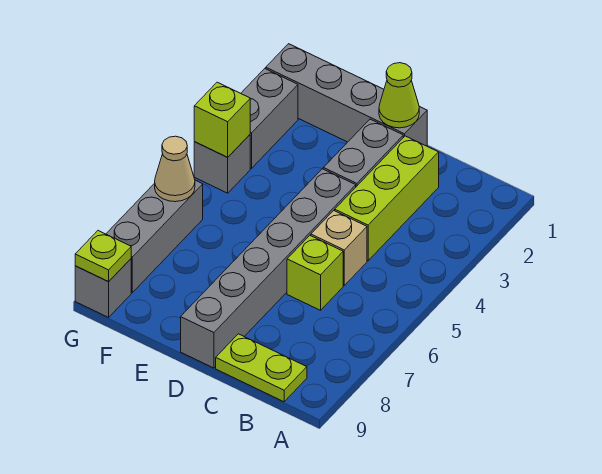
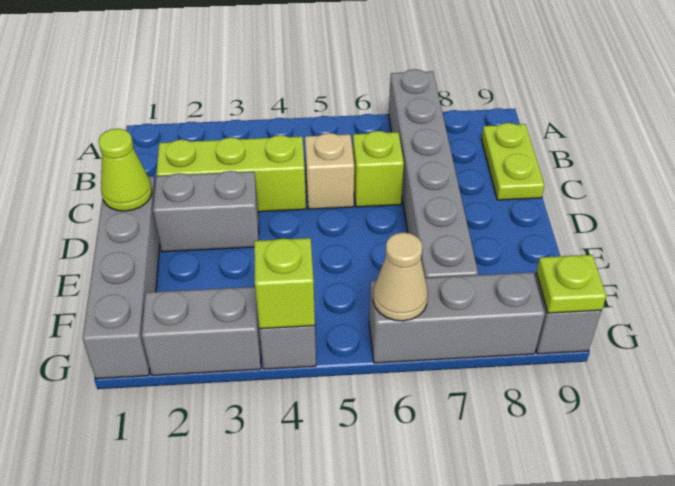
grey brick D4:D9 level 1 -> grey brick A7:F7 level 1

